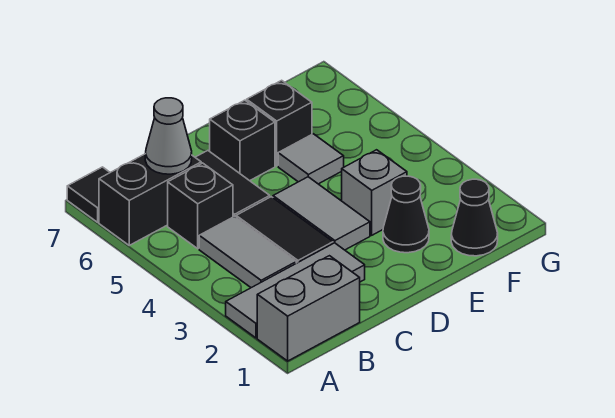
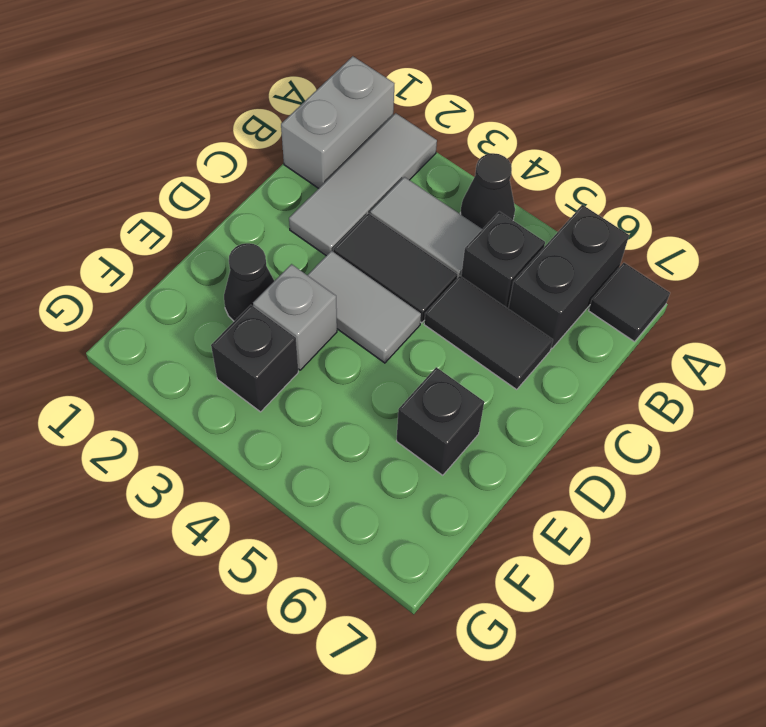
grey cone B6 level 2 -> none
black brick D6 level 1 -> black brick F3 level 1
grey tile E5 level 1 -> none
black cone F1 level 1 -> black cone A4 level 1

